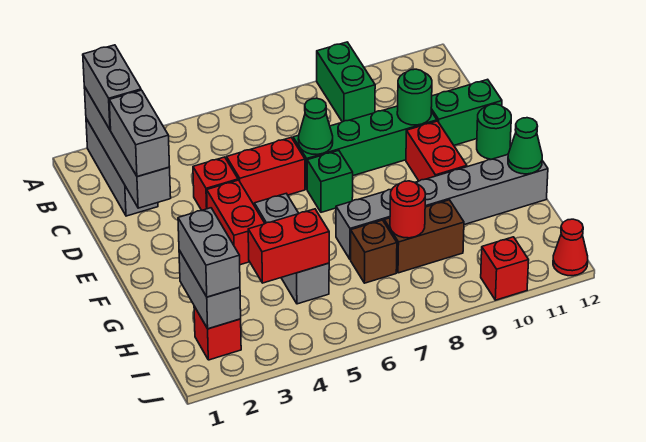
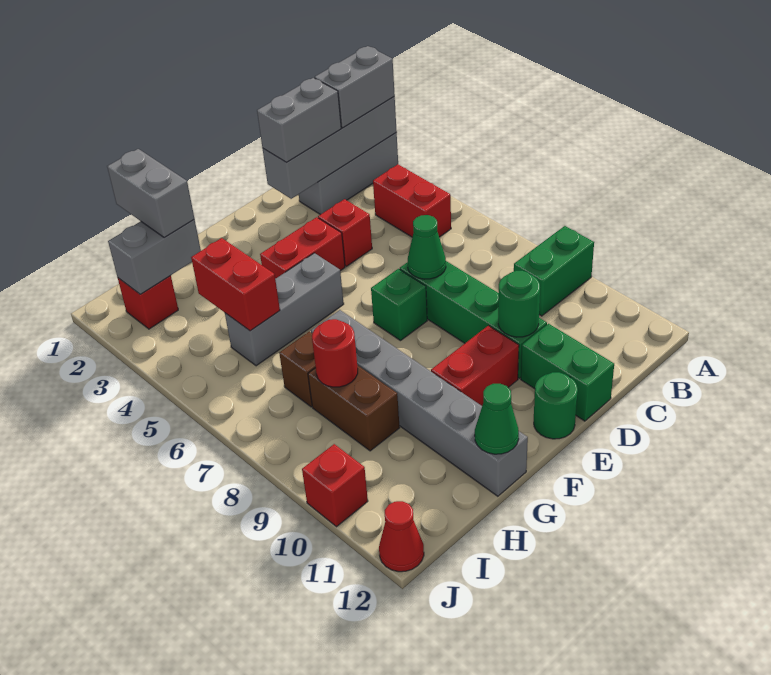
red brick D5:D6 level 1 -> red brick B4:B5 level 1
grey brick H2:I2 level 3 -> grey brick H1:H2 level 3

